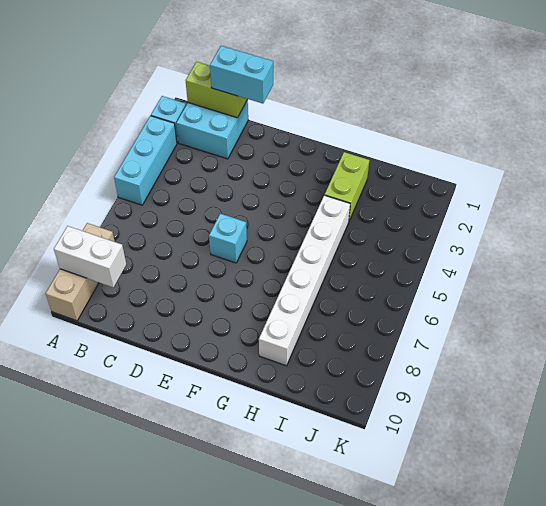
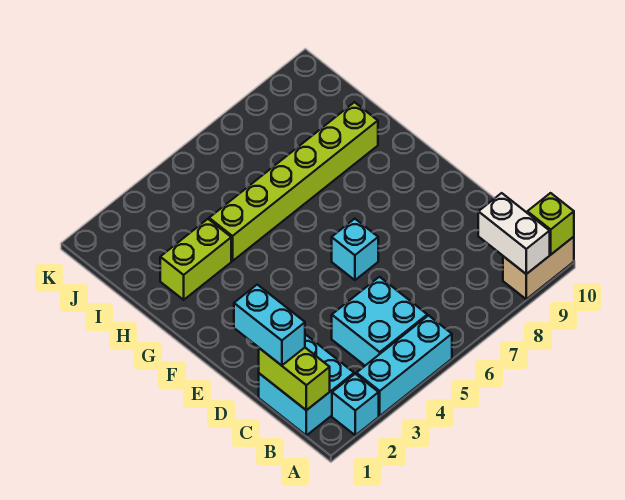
tan brick A8:A10 level 1 -> tan brick A9:A10 level 1
none -> lime brick A10 level 2
none -> cyan brick B4:C5 level 1
white brick H4:H9 level 1 -> lime brick H4:H9 level 1

